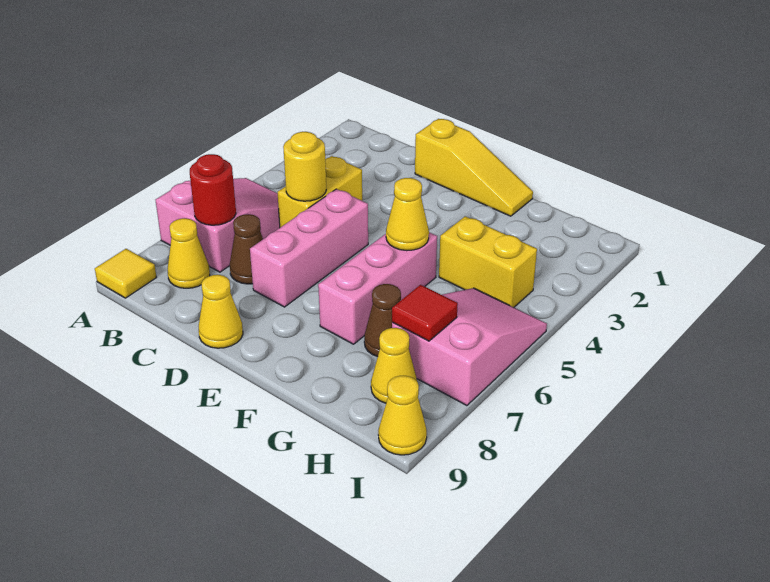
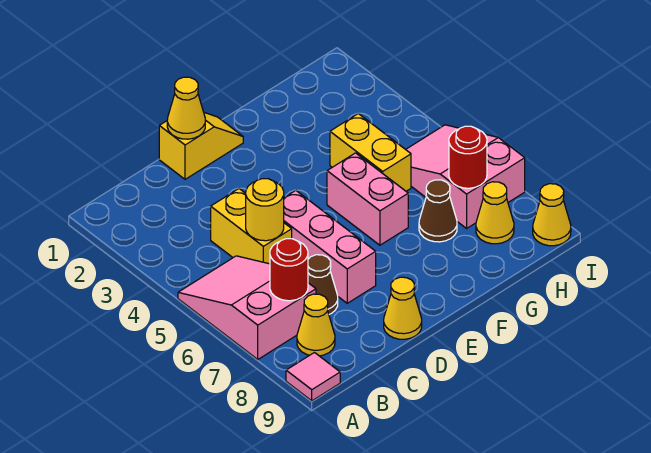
yellow tile A9 level 1 -> pink tile A9 level 1
yellow slope D1:F1 level 1 top D -> yellow slope D1:E1 level 1 top D
pink brick F5:F7 level 1 -> pink brick F5:F6 level 1
yellow cone F5 level 2 -> yellow cone D1 level 2
yellow brick G4:H4 level 1 -> yellow brick G4:G5 level 1
red tile H7 level 2 -> red round brick H7 level 2

